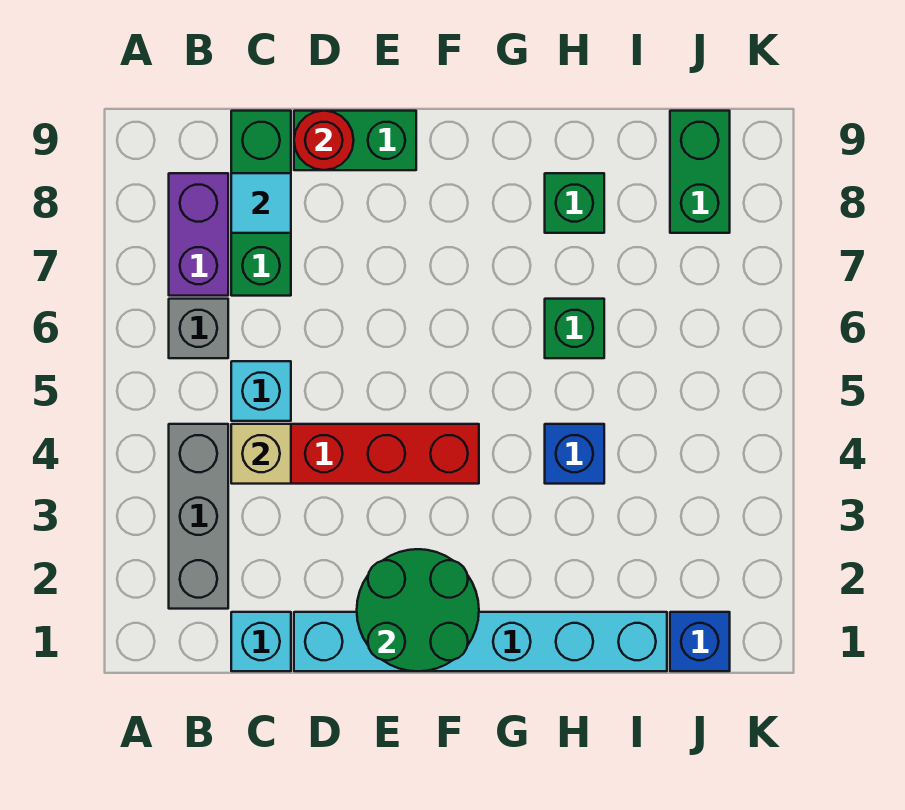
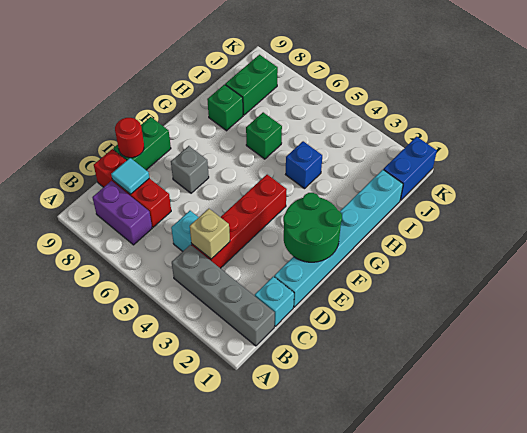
grey brick B2:B4 level 1 -> grey brick B1:B4 level 1
grey brick B6 level 1 -> grey brick E7 level 1
green brick C7:C9 level 1 -> red brick C7:C9 level 1
blue brick J1 level 1 -> blue brick J1:K1 level 1
green brick J8:J9 level 1 -> green brick I8:J8 level 1

